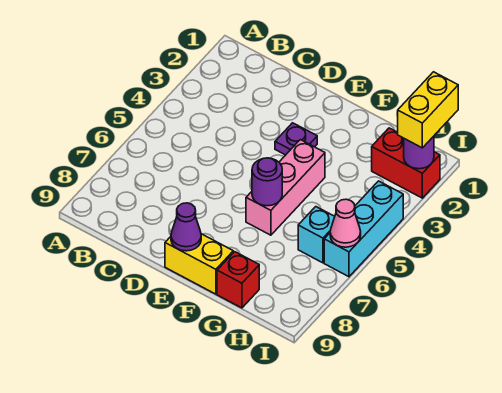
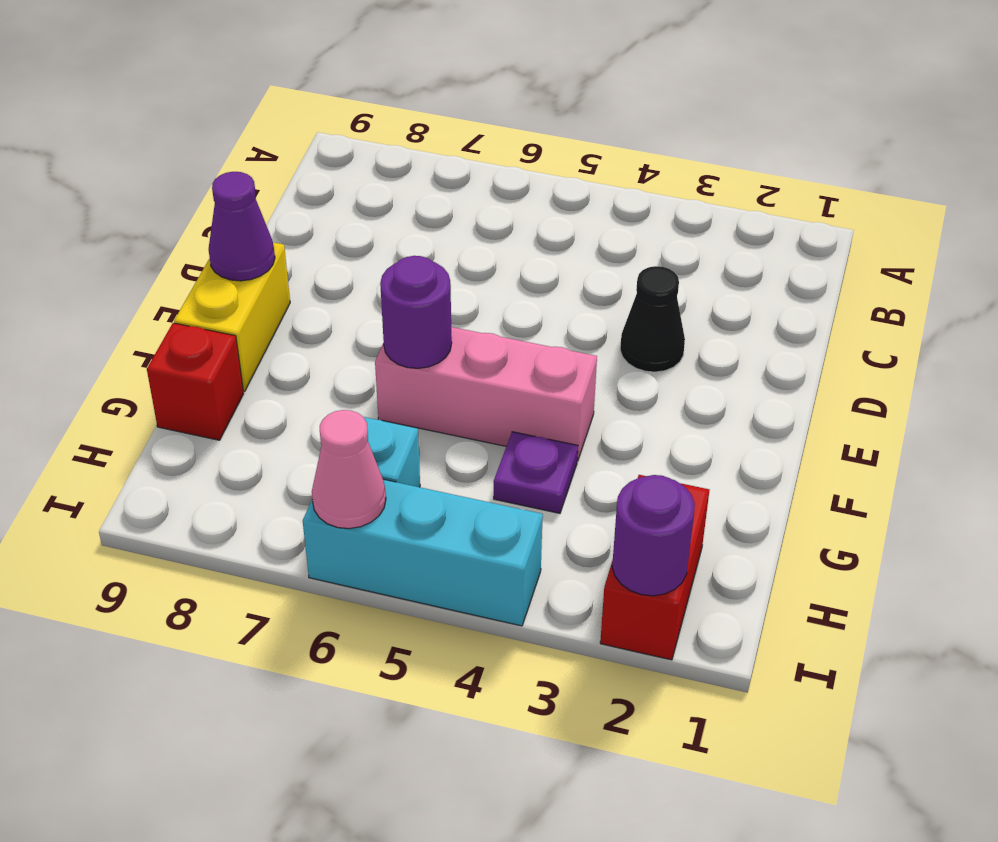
none -> black cone D3 level 1
purple plate E3 level 1 -> purple plate G4 level 1
yellow brick I1:I2 level 3 -> none

